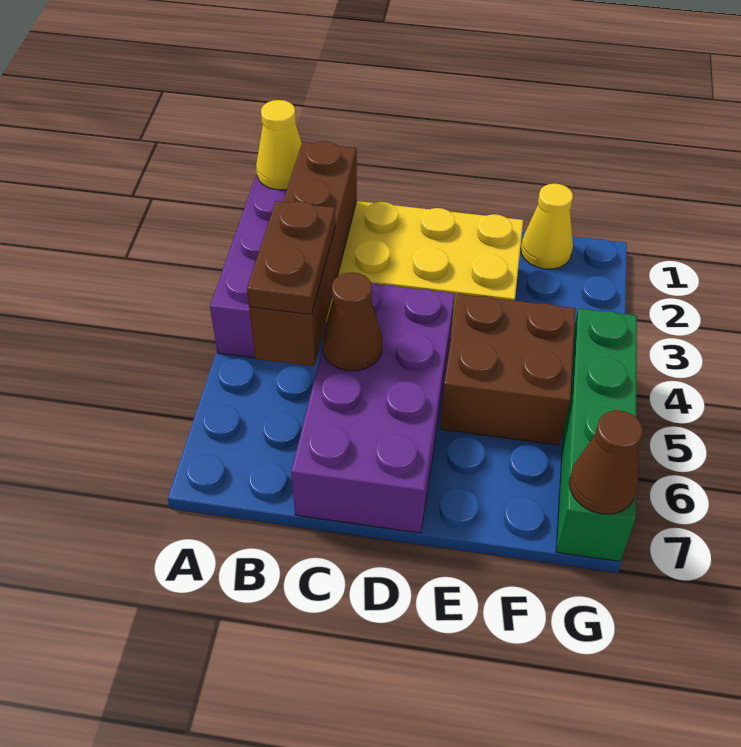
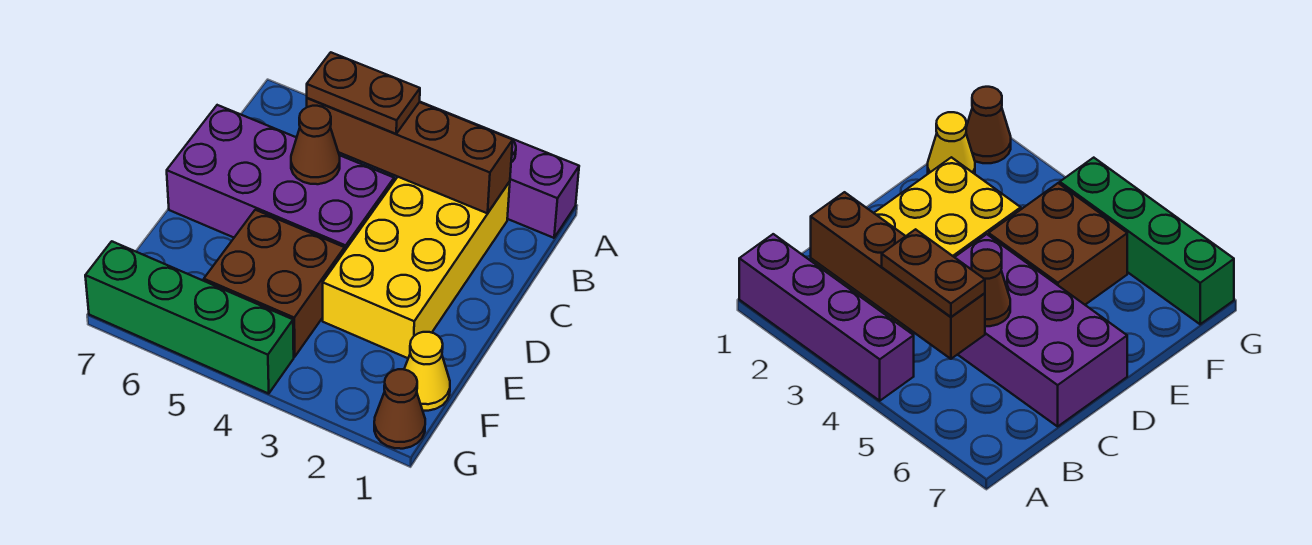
yellow cone A1 level 2 -> none
brown cone G7 level 2 -> brown cone G1 level 1

